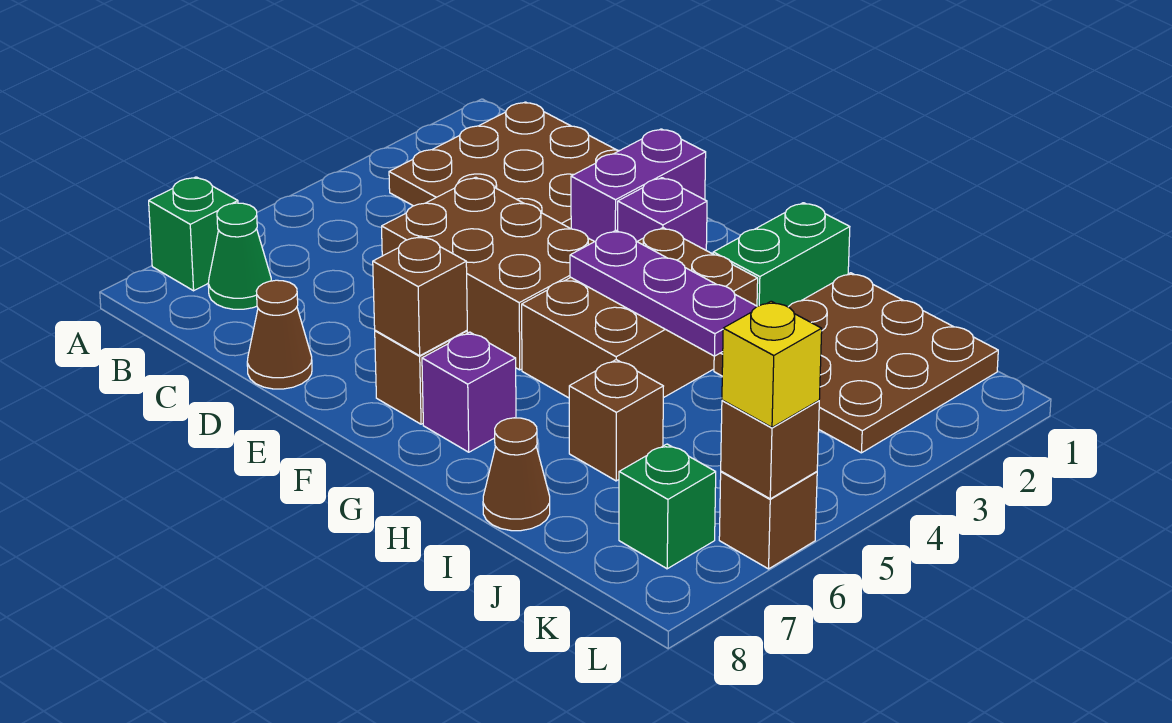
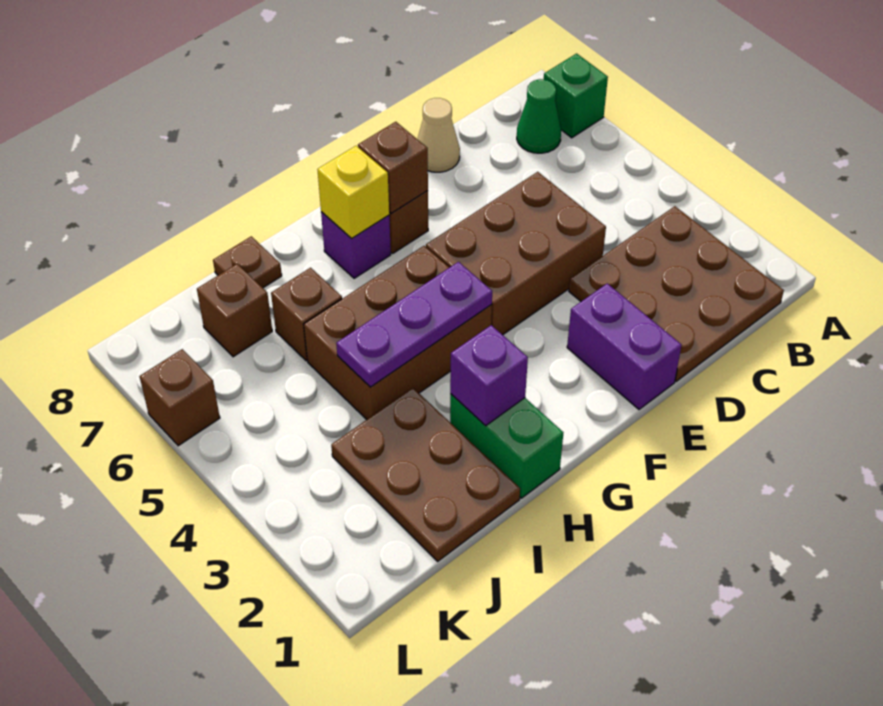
brown cone D8 level 1 -> tan cone D8 level 1
purple brick F2 level 1 -> purple brick H2 level 2
brown brick G3:H5 level 1 -> brown brick G4:I5 level 1
brown plate I1:K3 level 1 -> brown plate I1:J3 level 1
brown cone I8 level 1 -> brown plate I8 level 1
green brick K7 level 1 -> none
brown brick L6 level 2 -> brown brick J7 level 1
yellow brick L6 level 3 -> yellow brick G7 level 2

